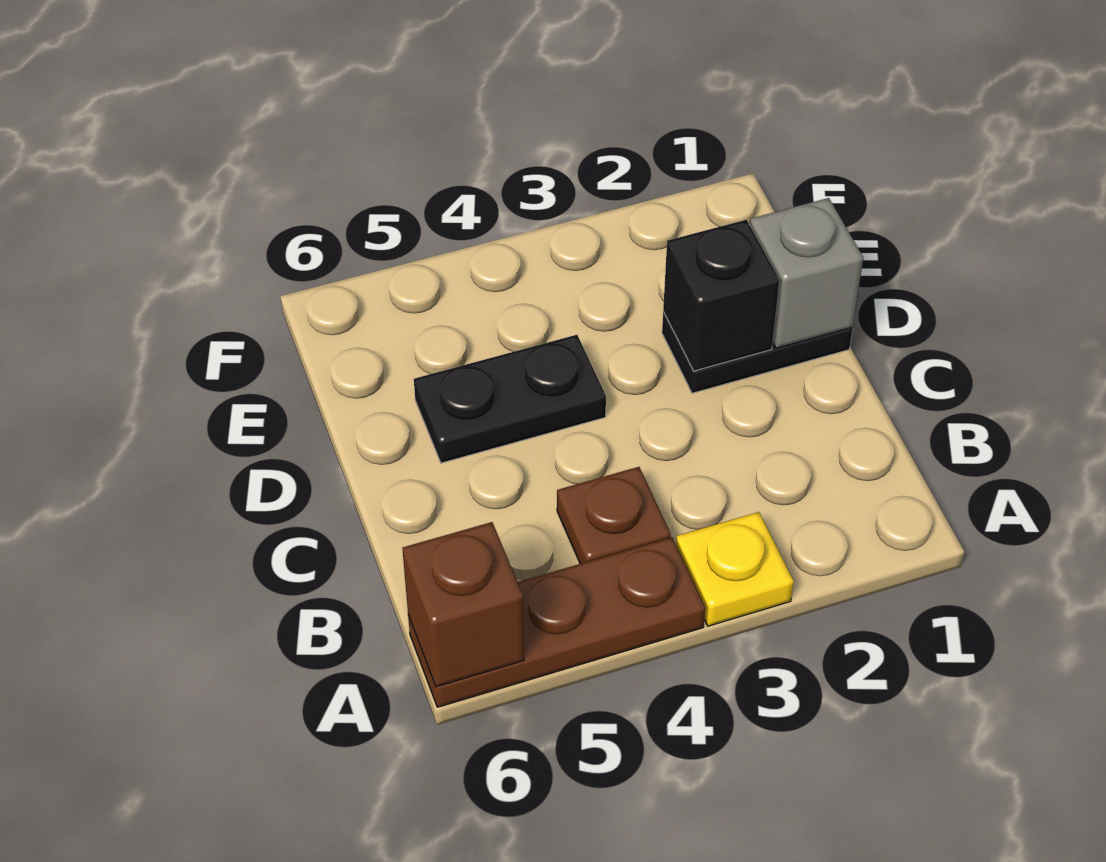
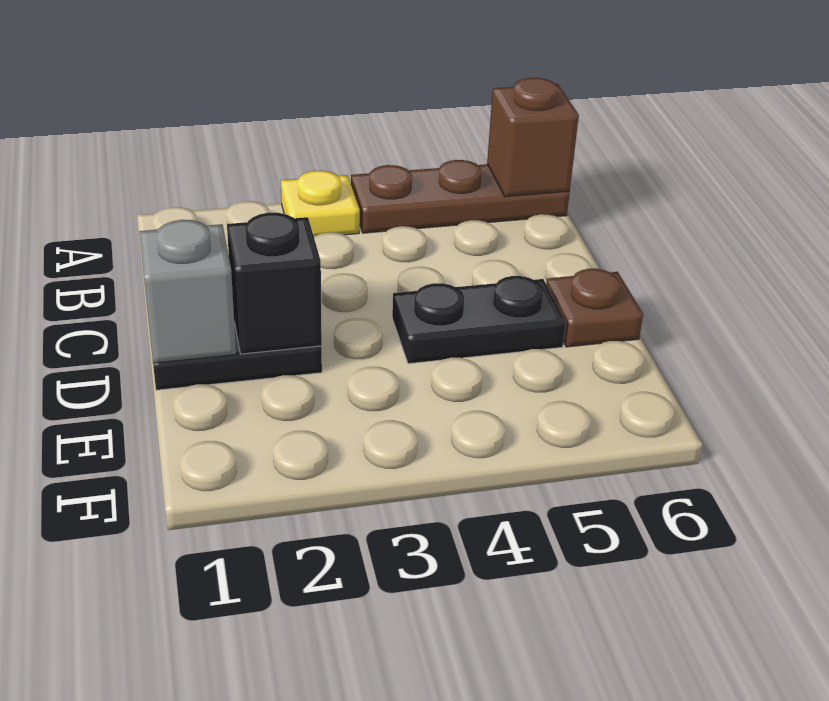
brown plate B4 level 1 -> brown plate D6 level 1

